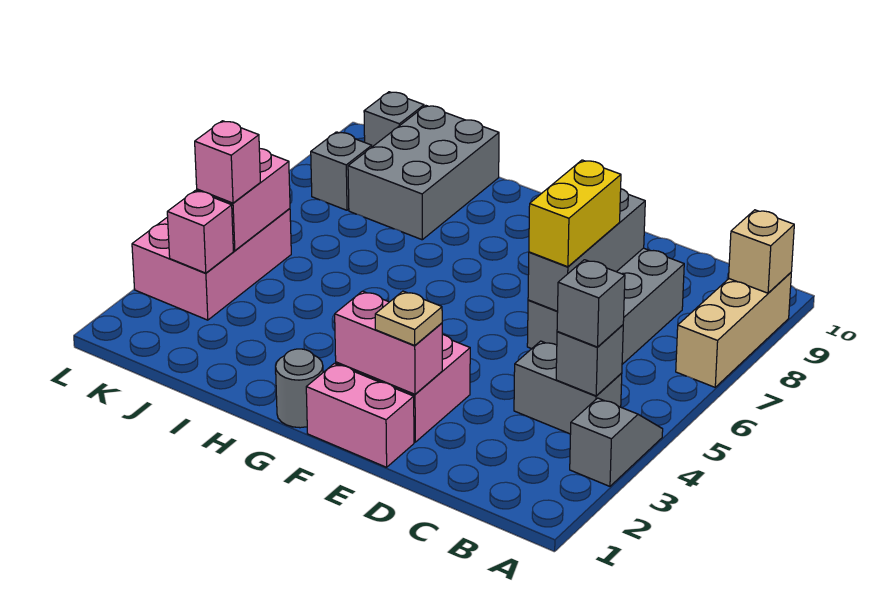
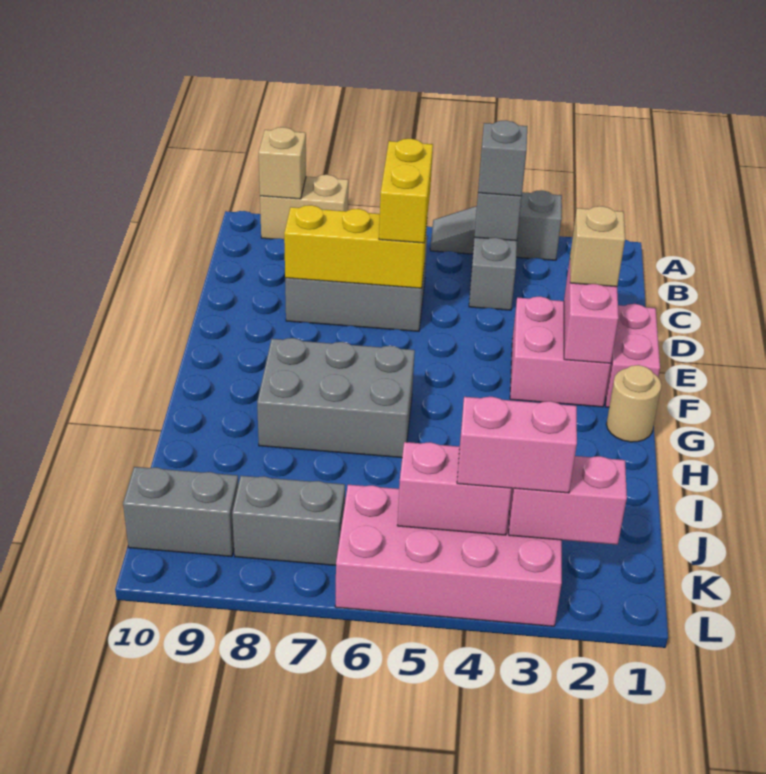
grey slope A3:A4 level 1 top 3 -> grey slope A3:A5 level 1 top 3
tan brick A7:A9 level 1 -> tan brick A8:A9 level 1
grey brick D6:D8 level 2 -> yellow brick D6:D8 level 2
yellow brick D6:D7 level 3 -> yellow brick C6:D6 level 3
tan plate E2 level 3 -> tan brick E2 level 3
grey round brick G1 level 1 -> tan round brick G1 level 1
grey brick I8:J10 level 1 -> grey brick G6:H8 level 1
pink brick K3:L5 level 1 -> pink brick K3:L6 level 1
pink brick K3 level 2 -> pink brick K2:K3 level 2
pink brick K4 level 3 -> pink brick K3:K4 level 3
grey brick K8 level 1 -> grey brick K7:K8 level 1
grey brick K10 level 1 -> grey brick K9:K10 level 1

